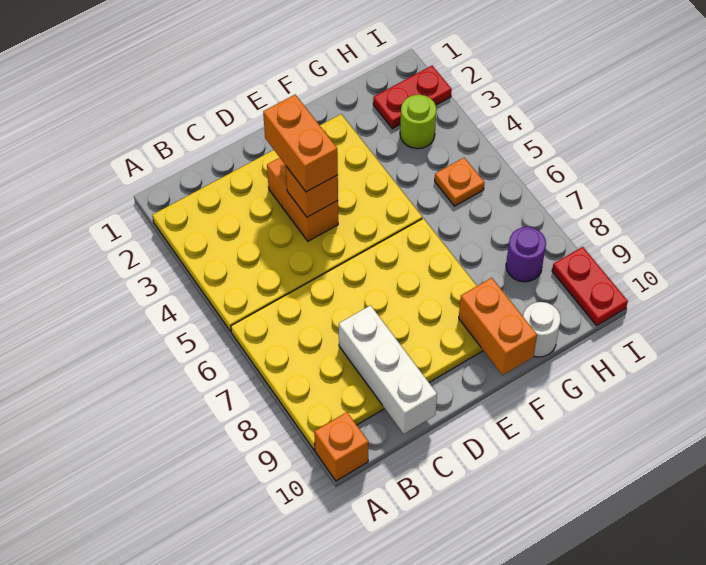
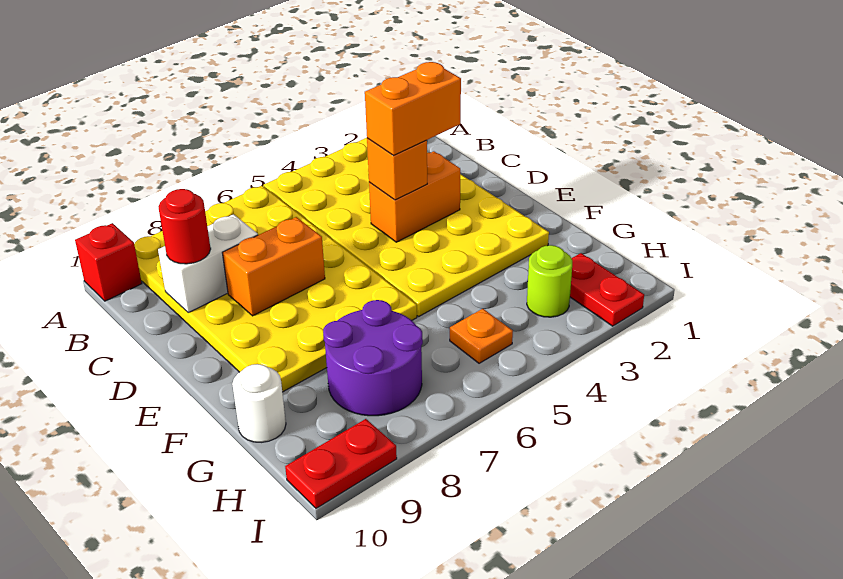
orange brick A10 level 1 -> red brick A10 level 1
white brick C8:C10 level 2 -> white brick C8:C9 level 2
none -> red round brick C9 level 3
orange brick F9:F10 level 2 -> orange brick D7:D8 level 2
purple round brick H8 level 1 -> purple round brick G7:H8 level 1

